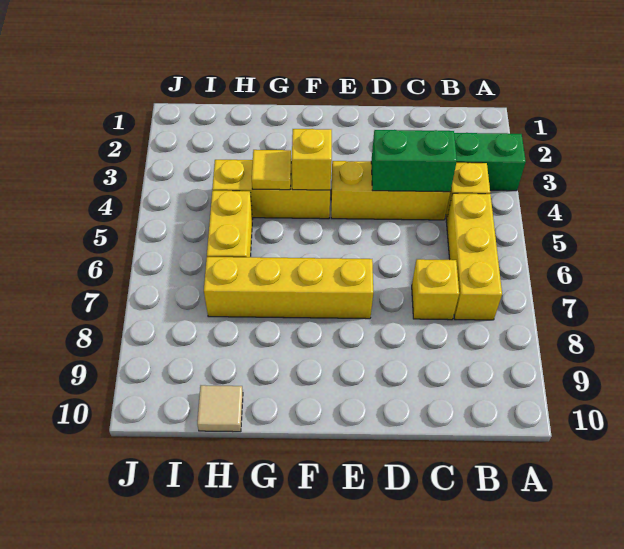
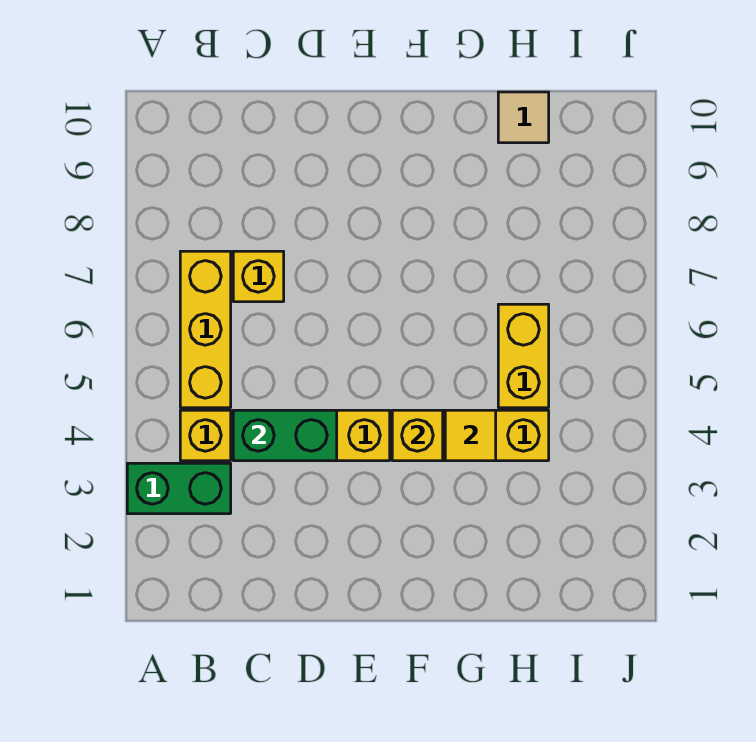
yellow brick E7:H7 level 1 -> none

